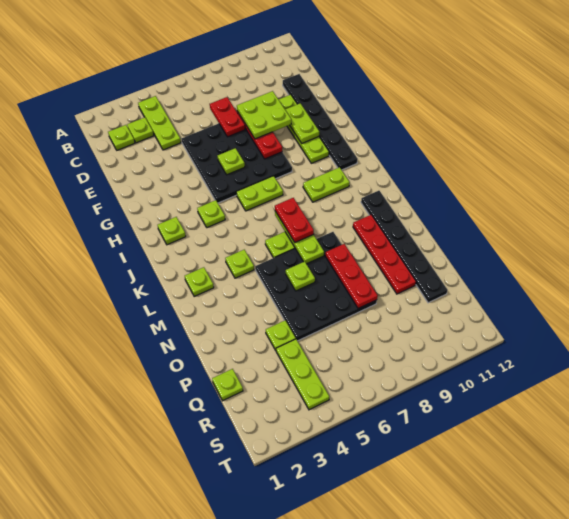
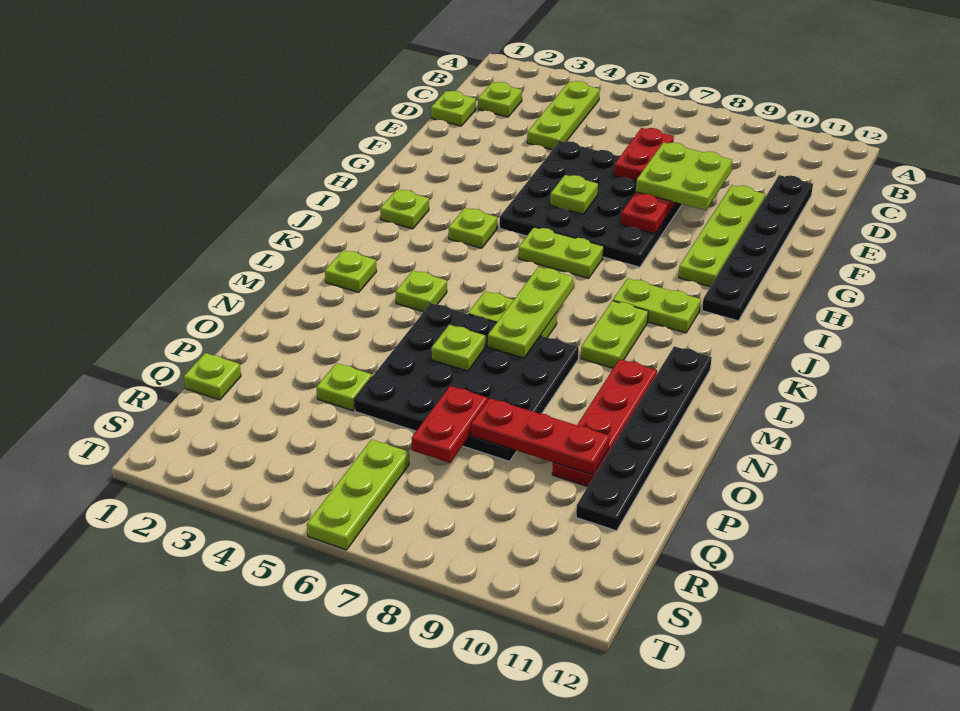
lime plate C3 level 1 -> lime plate D1 level 1
lime plate F10:G10 level 2 -> lime plate K9:L9 level 1
red plate K7:L7 level 3 -> red plate P7:Q7 level 2
red plate N8:P8 level 2 -> red plate P8:P10 level 2
lime plate Q4:S4 level 1 -> lime plate R6:T6 level 1

